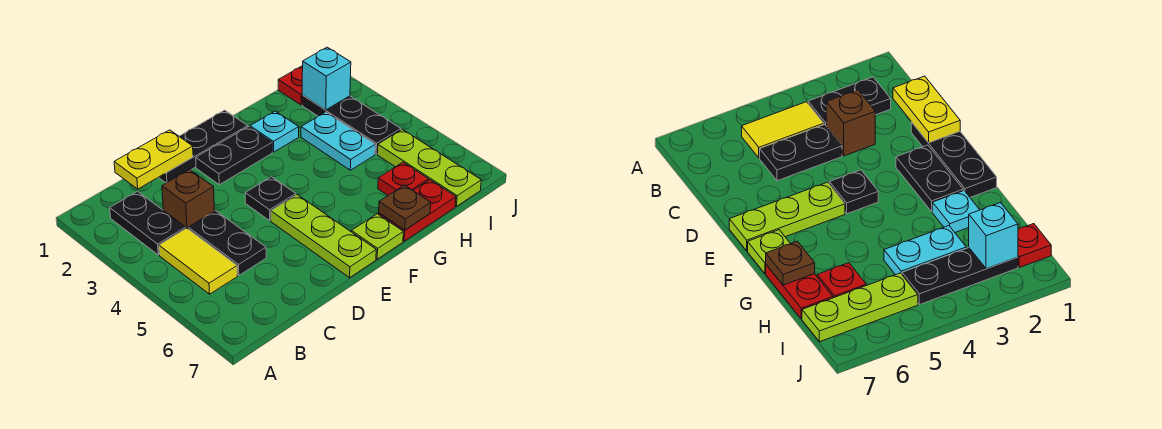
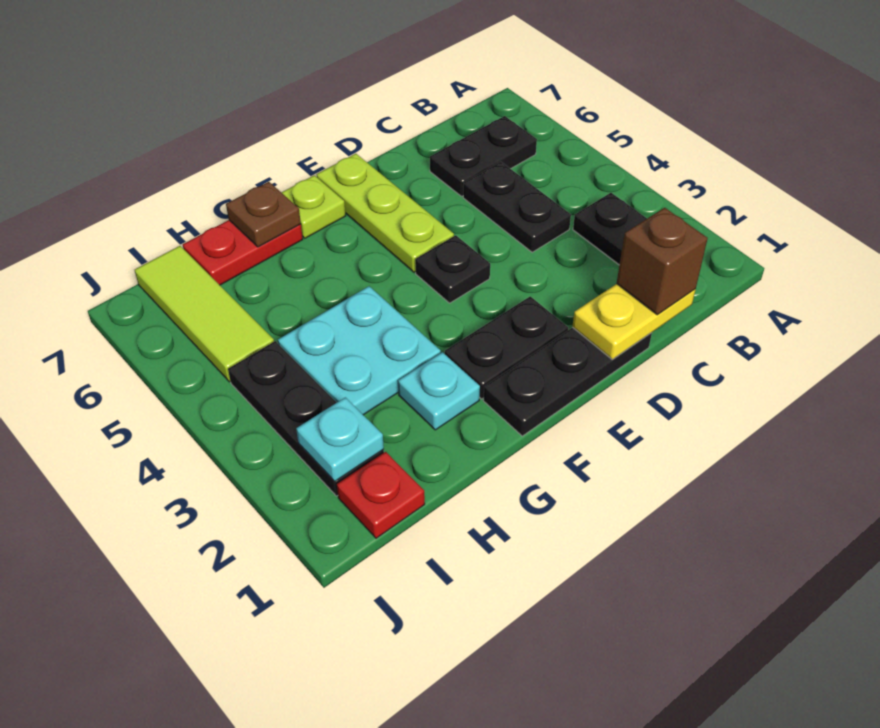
yellow tile B4:B5 level 1 -> none
none -> black plate B6:C6 level 1
brown brick C3 level 1 -> brown brick C1 level 3
cyan plate H3:H4 level 1 -> cyan plate G3:H4 level 1
red plate H6 level 1 -> none
cyan brick I2 level 2 -> cyan plate I2 level 2
lime plate I5:I7 level 1 -> lime tile I5:I7 level 1

